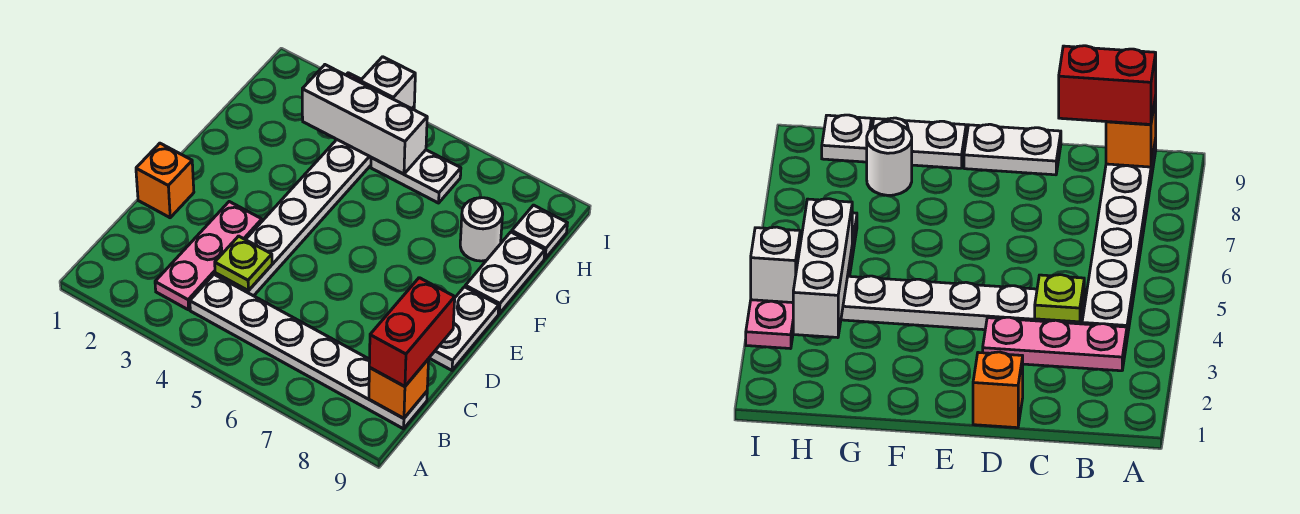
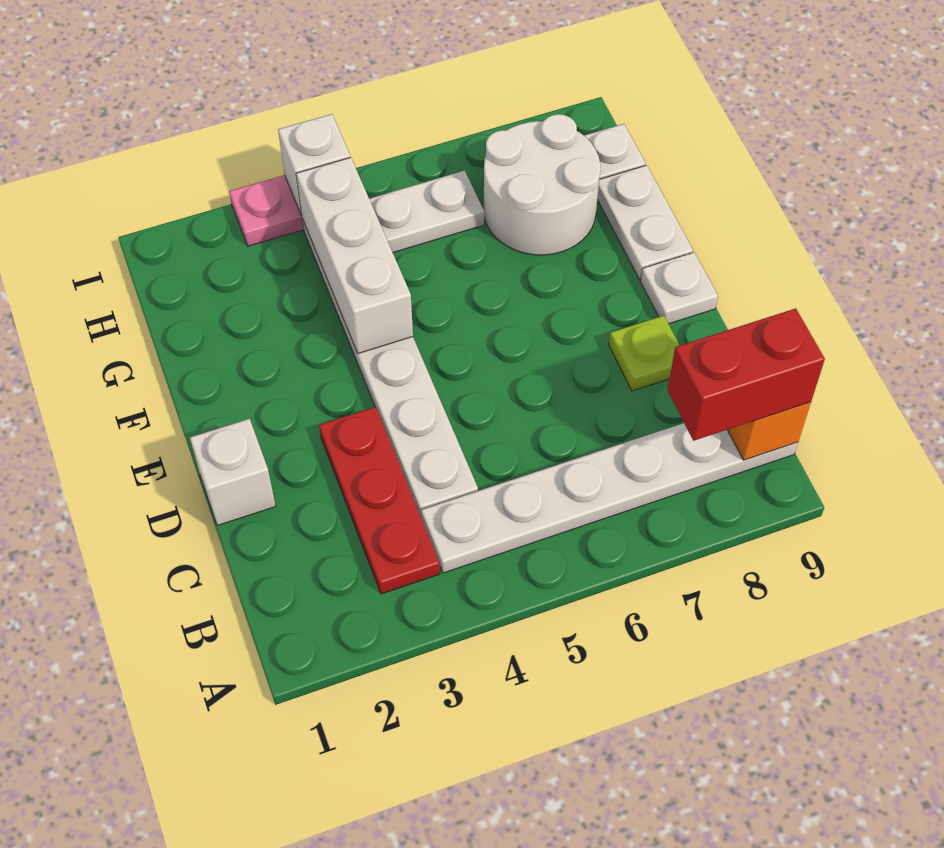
pink plate B3:D3 level 1 -> red plate B3:D3 level 1
red brick B9:C9 level 3 -> red brick B8:B9 level 3
lime plate C4 level 2 -> lime plate D8 level 1
orange brick D1 level 1 -> white brick D1 level 1
white plate D9:E9 level 1 -> white plate E9 level 1
white round brick G8 level 1 -> white round brick G7:H8 level 1
white brick H3:H5 level 2 -> white brick F4:H4 level 2

